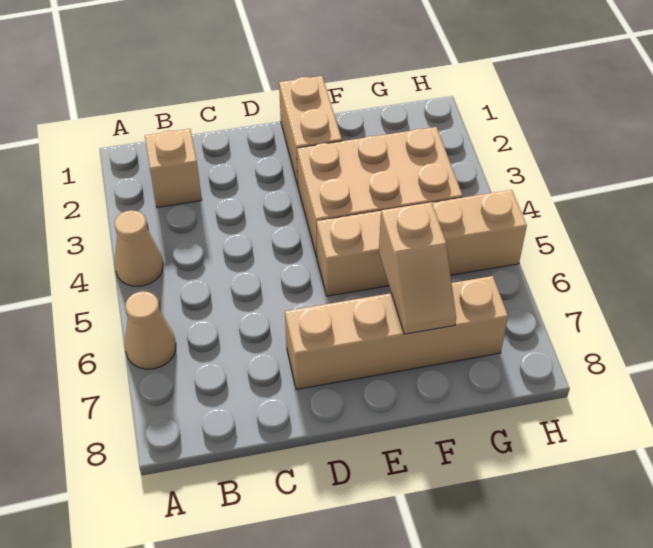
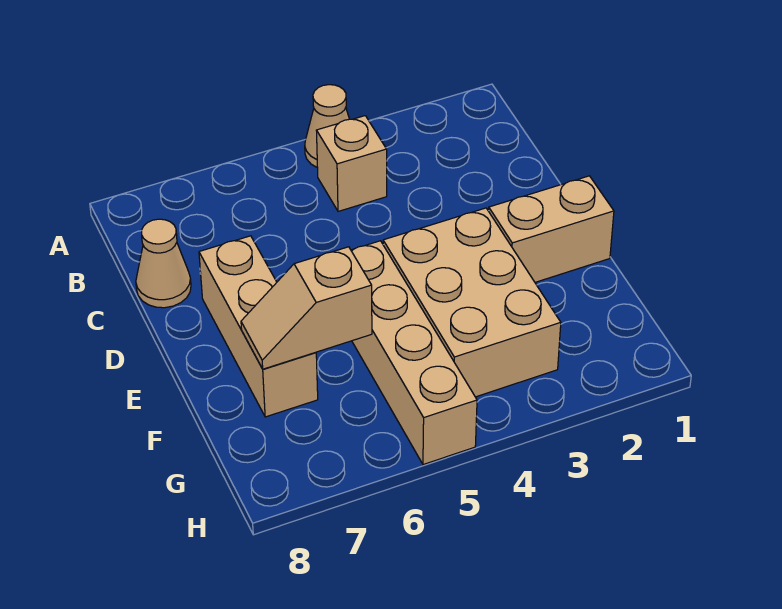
tan cone A6 level 1 -> tan cone C8 level 1
tan brick B2 level 1 -> tan brick B4 level 1
tan brick D7:G7 level 1 -> tan brick D7:F7 level 1

